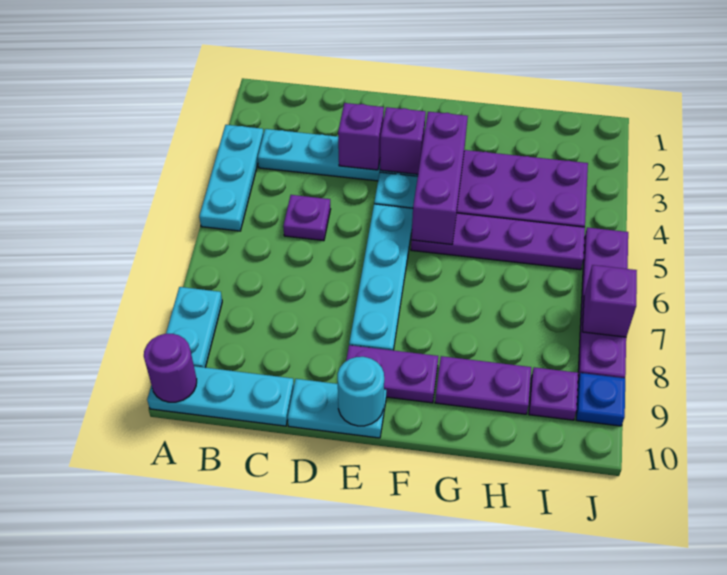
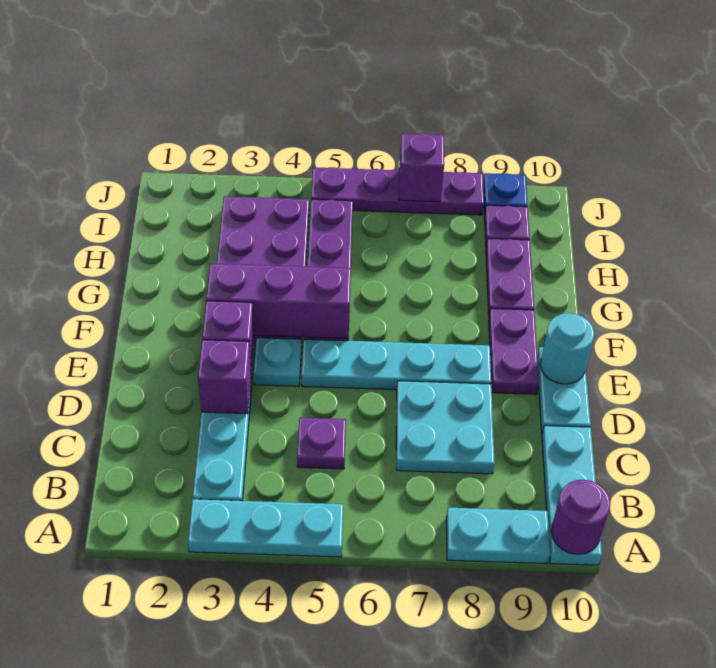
none -> cyan plate C7:D8 level 1

